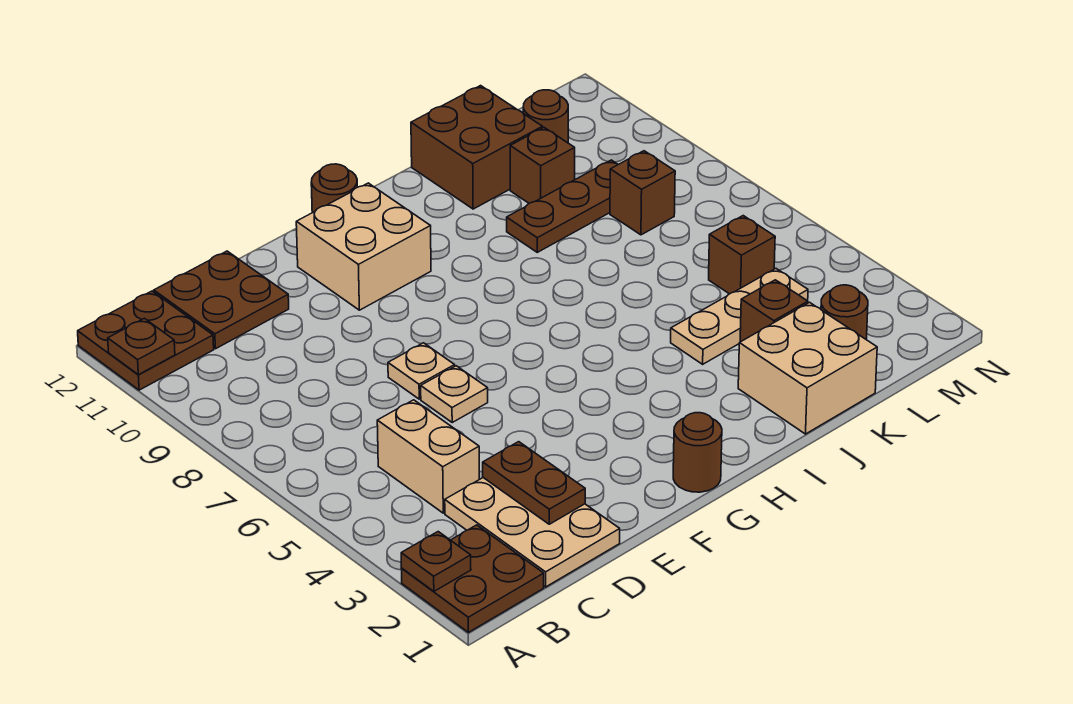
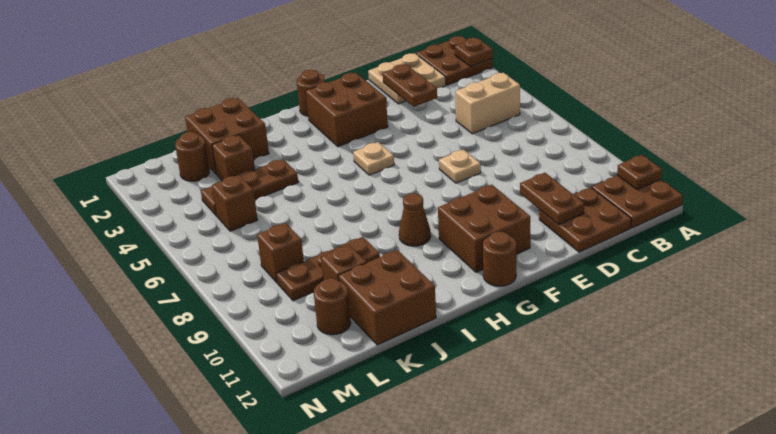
tan plate C1:D3 level 1 -> tan plate C1:D2 level 1
tan brick C4:C5 level 1 -> tan brick B5:C5 level 1
none -> brown plate D10:D11 level 2
tan plate E6 level 1 -> tan plate G5 level 1
none -> brown brick F2:G3 level 1
tan brick F10:G11 level 1 -> brown brick F10:G11 level 1
none -> brown cone H9 level 1
tan brick J1:K2 level 1 -> brown brick J1:K2 level 1
tan plate J4:L4 level 1 -> brown plate J4:L4 level 1

